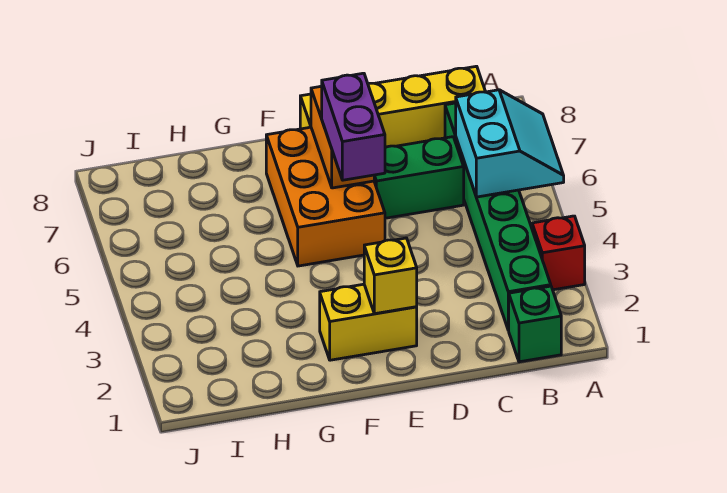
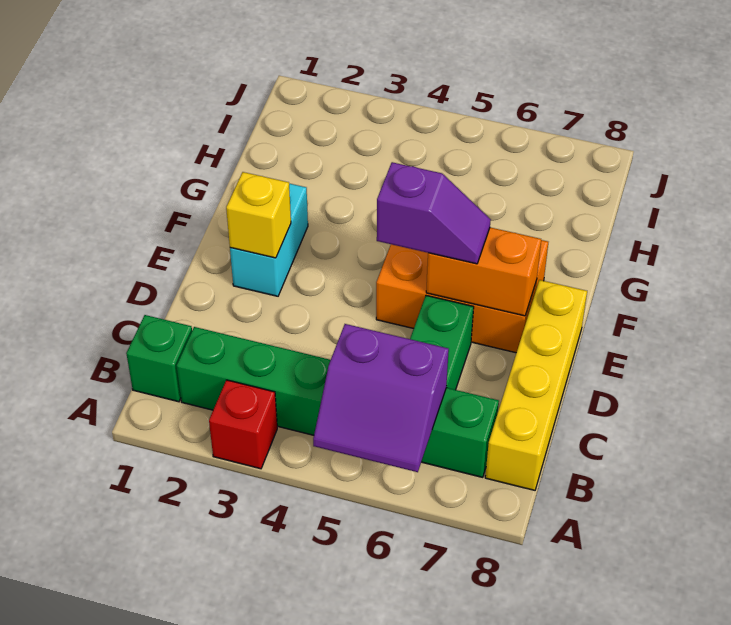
cyan slope A5:B6 level 2 top B -> purple slope A5:B6 level 2 top B
yellow brick E2:F2 level 1 -> cyan brick E2:F2 level 1
purple brick E5:E6 level 3 -> purple slope E5:E6 level 3 top 5

